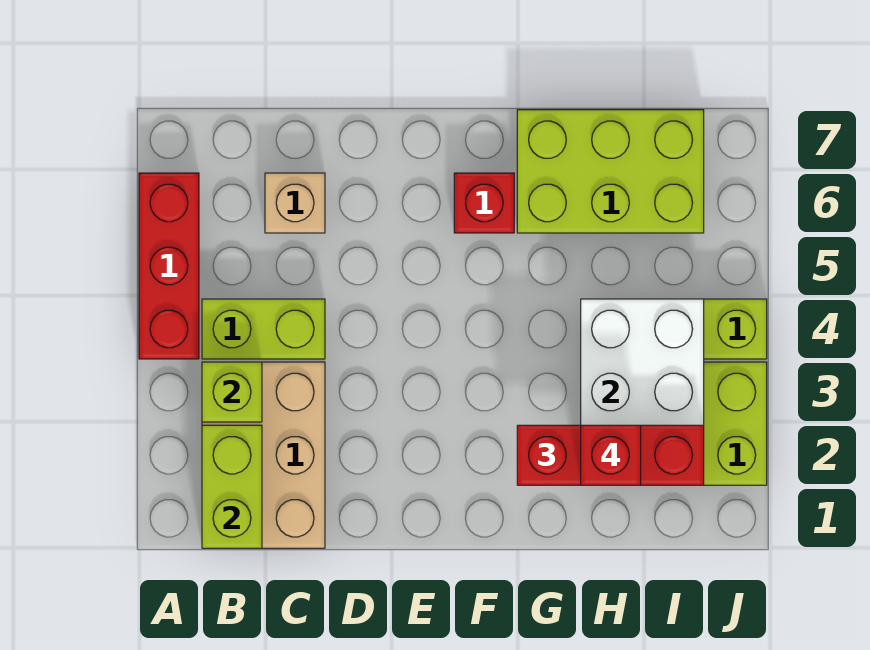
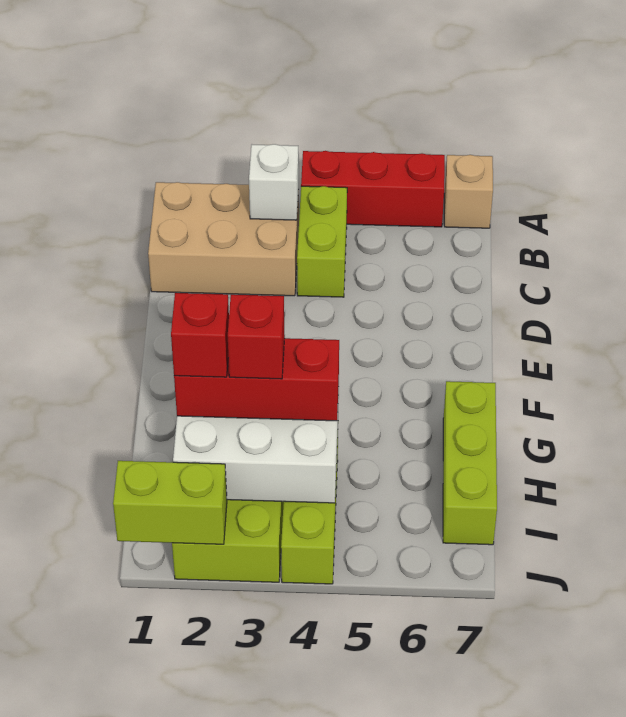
lime brick B1:B2 level 2 -> lime brick J1:J2 level 2
lime brick B3 level 2 -> white brick B3 level 2
tan brick C6 level 1 -> tan brick A7 level 1
red brick F6 level 1 -> red brick H3 level 4
red brick G2:I2 level 3 -> red brick H2:H4 level 3
lime brick G6:I7 level 1 -> lime brick G7:I7 level 1

